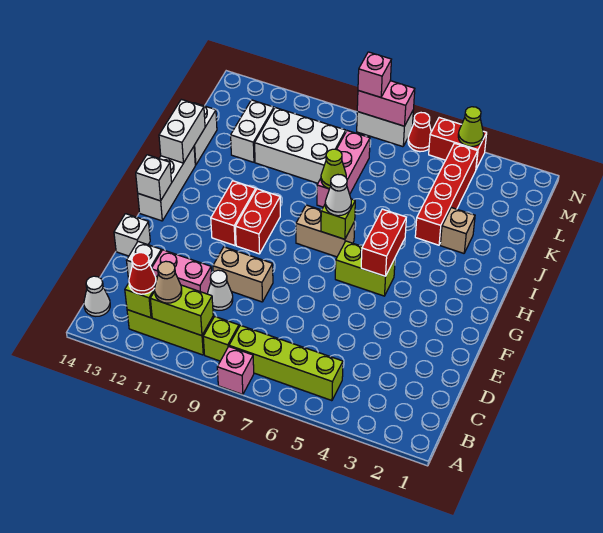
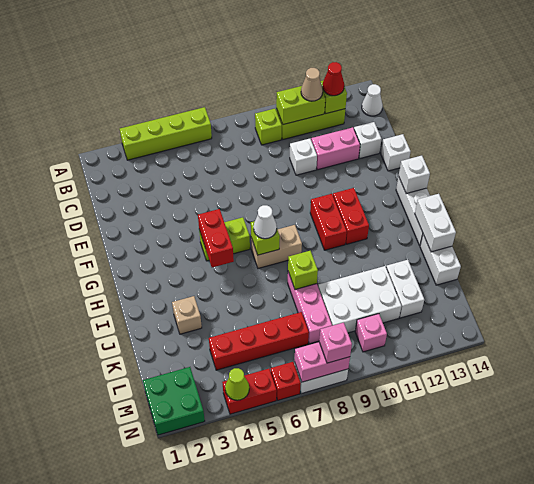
pink brick A8 level 1 -> pink brick M10 level 1
lime brick B5:B8 level 1 -> lime brick A3:A6 level 1
white cone D10 level 1 -> white brick D10 level 1
tan brick E9:E10 level 1 -> none
red brick J4:M4 level 1 -> red brick L4:L7 level 1
lime cone J8 level 2 -> lime brick J8 level 2
none -> green brick M1:N2 level 1
red cone N6 level 1 -> red brick N6 level 1

